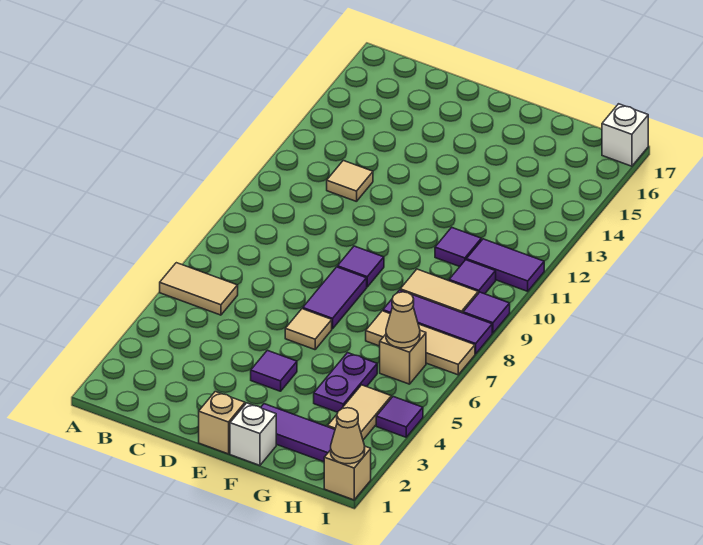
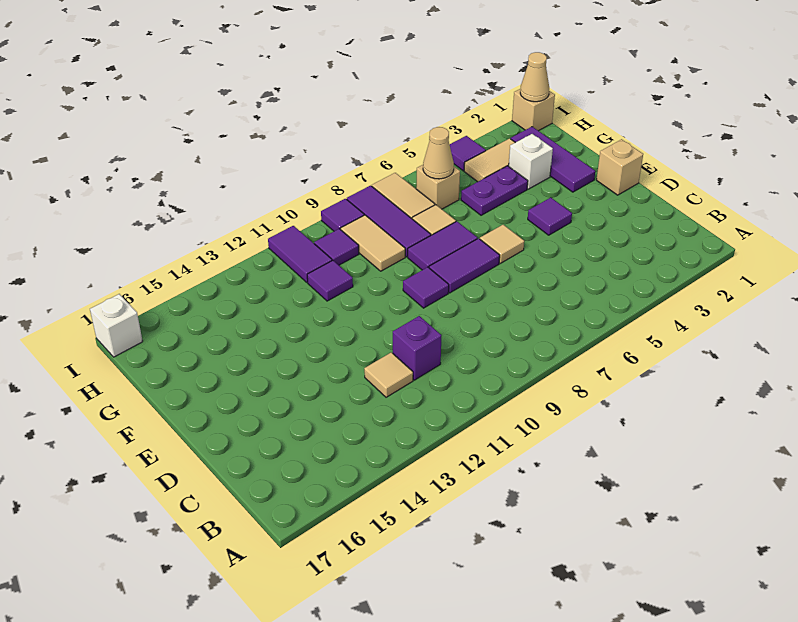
tan tile A6:B6 level 1 -> none
none -> purple brick C11 level 1
white brick F1 level 1 -> white brick G3 level 1
none -> purple tile F7:F8 level 1

